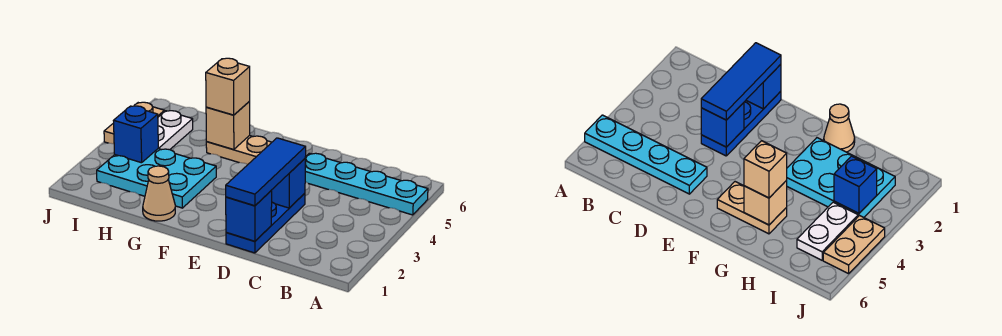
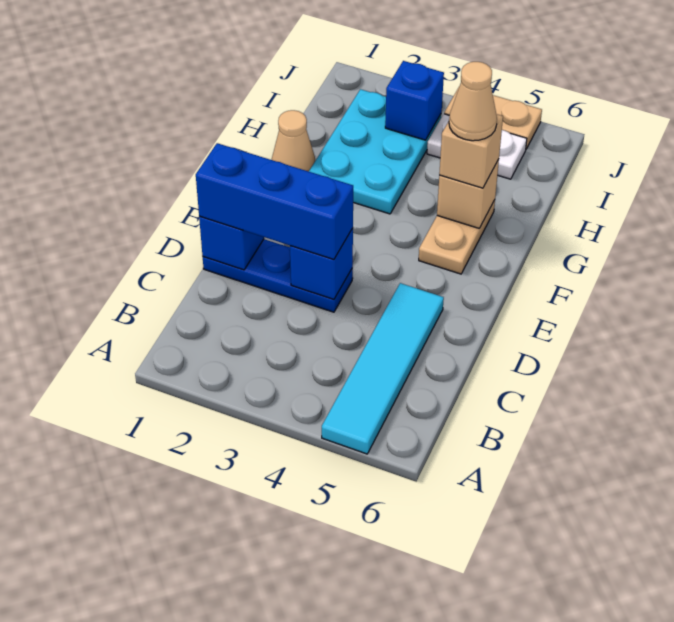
cyan plate A5:D5 level 1 -> cyan tile A5:D5 level 1
blue tile D1:D3 level 3 -> blue brick D1:D3 level 3
none -> tan cone G5 level 4

